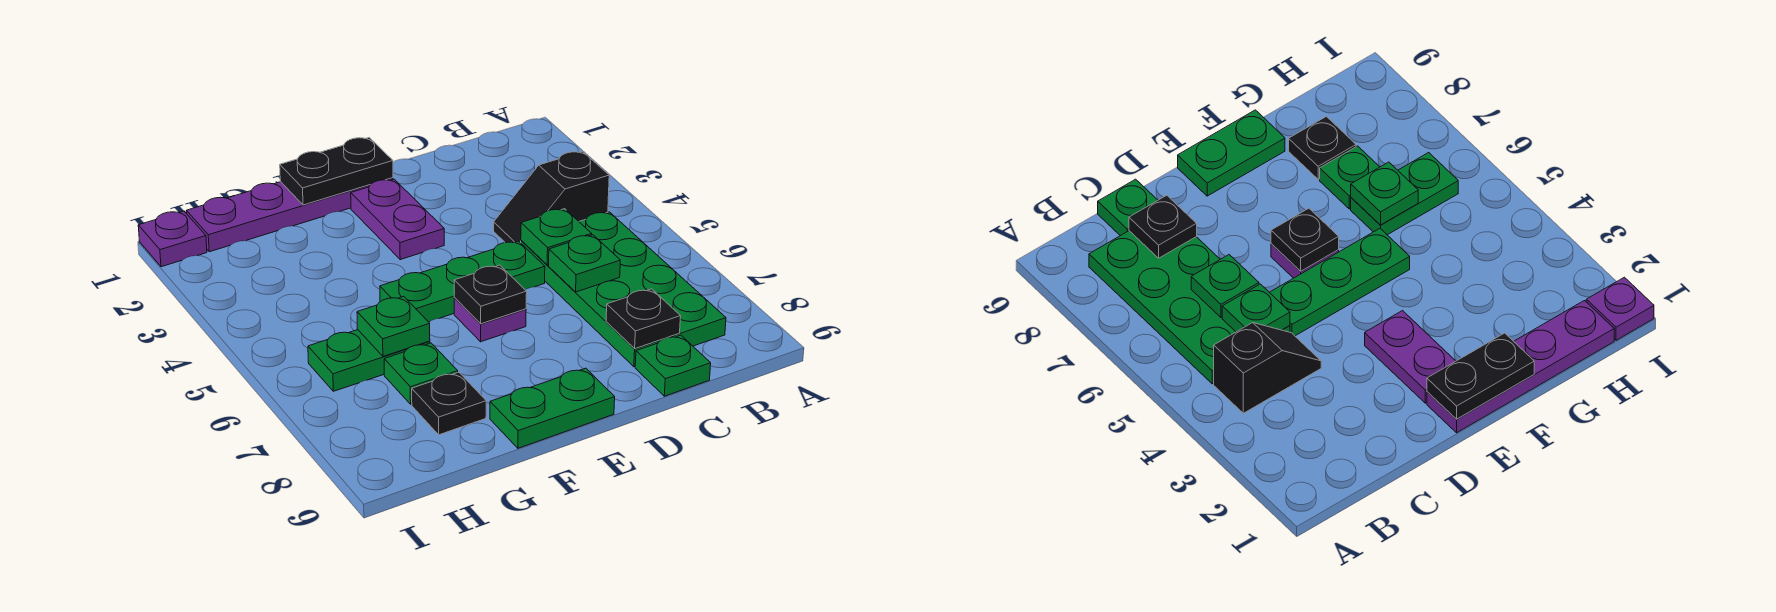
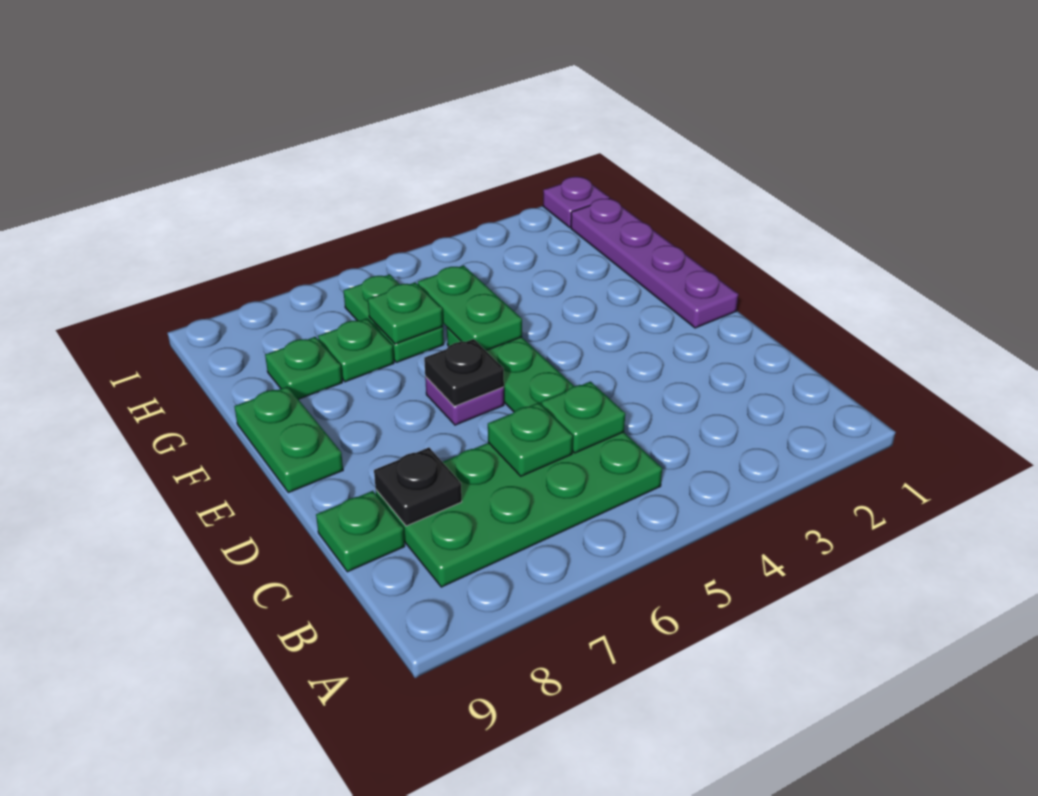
black slope B4:C4 level 1 top B -> none
black plate E1:F1 level 2 -> none
purple plate E2:E3 level 1 -> none
none -> green plate F5:G5 level 2
black plate G8 level 1 -> green plate G8 level 1

